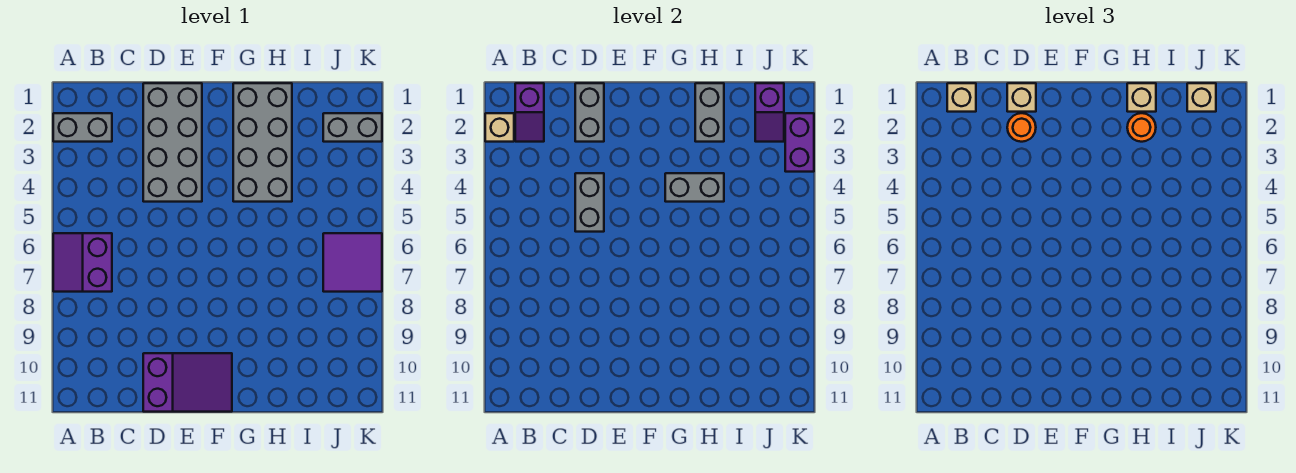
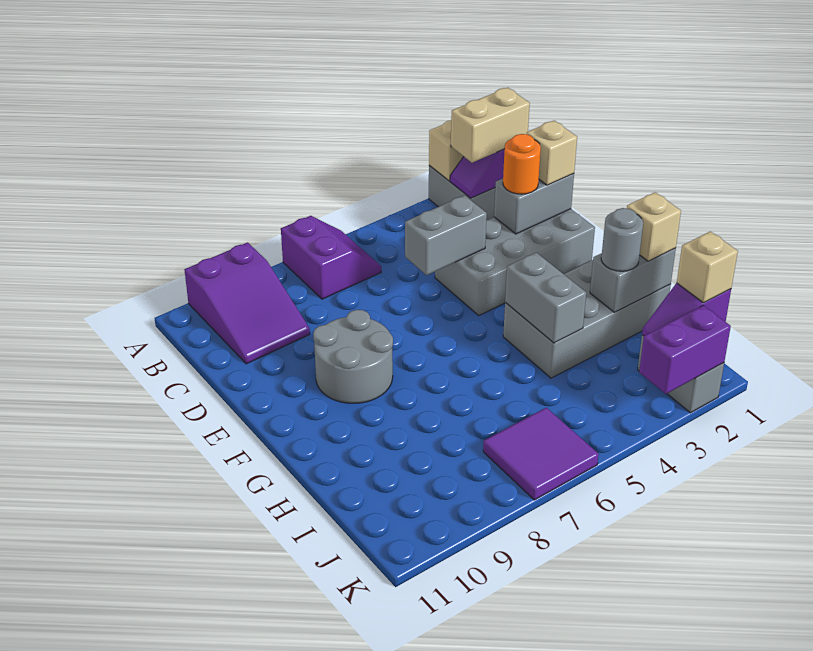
purple slope A6:B7 level 1 top B -> purple slope A6:B7 level 1 top 7
tan brick B1 level 3 -> tan brick B1:B2 level 3
purple slope D10:F11 level 1 top D -> purple slope A9:C10 level 1 top A
none -> grey round brick E8:F9 level 1
orange round brick H2 level 3 -> grey round brick H2 level 3

